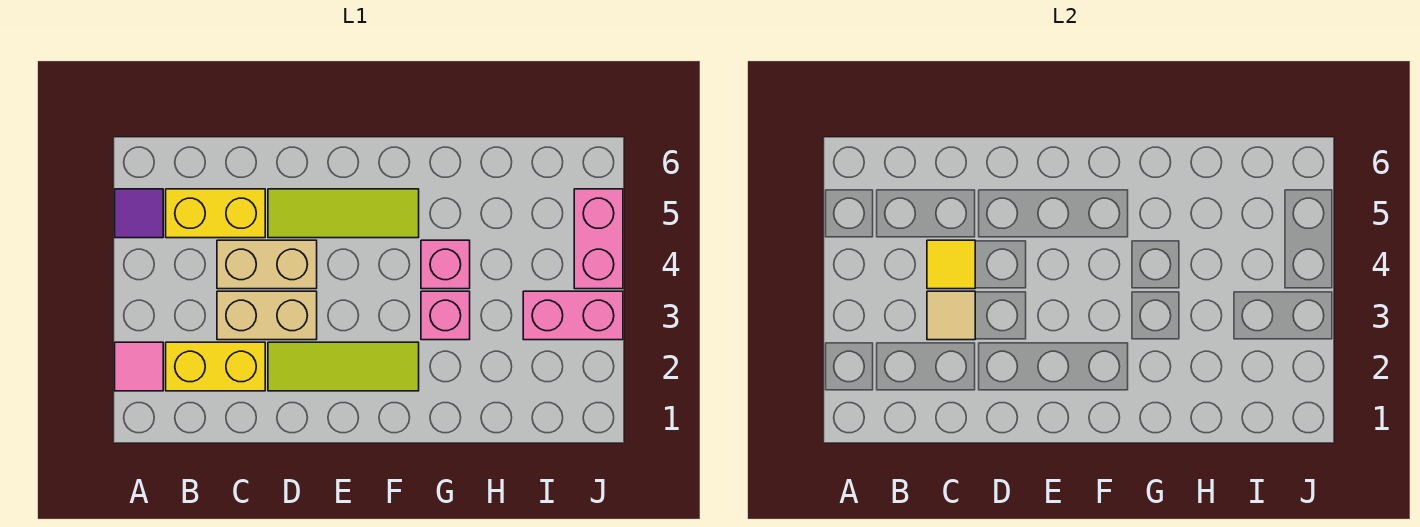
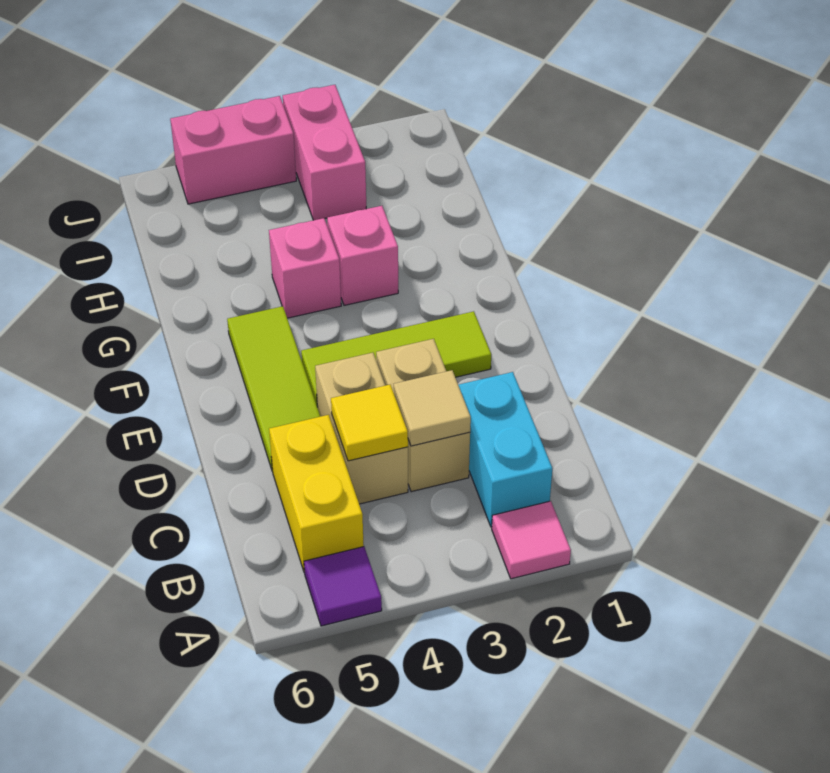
yellow brick B2:C2 level 1 -> cyan brick B2:C2 level 1
lime tile D2:F2 level 1 -> lime tile E2:E4 level 1

